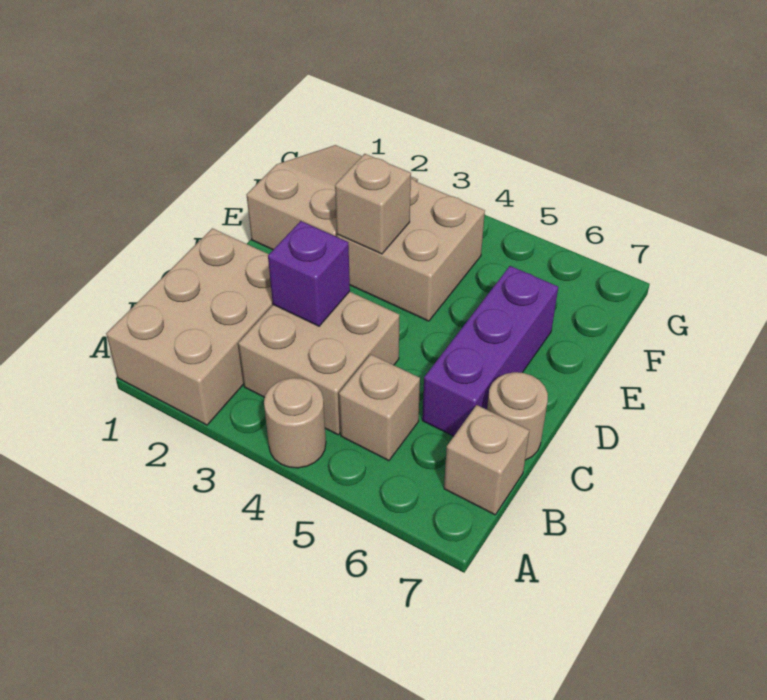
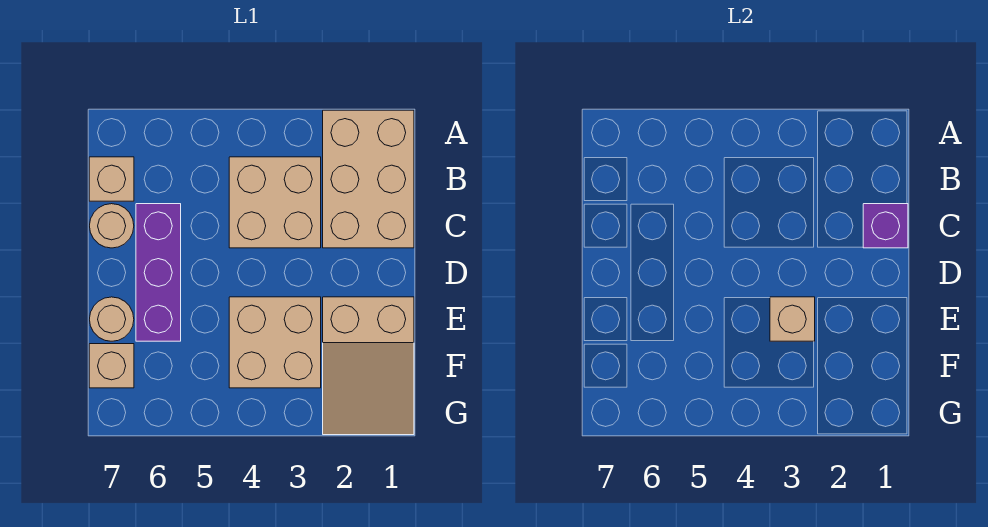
tan round brick A4 level 1 -> tan round brick E7 level 1
tan brick B5 level 1 -> tan brick F7 level 1
purple brick C3 level 2 -> purple brick C1 level 2

